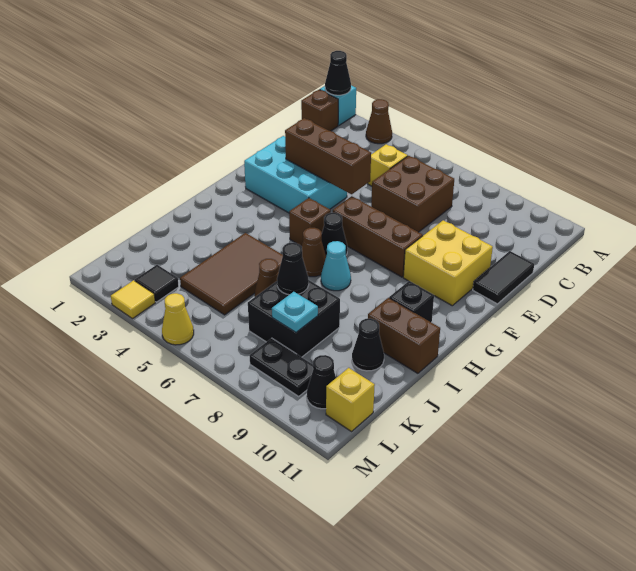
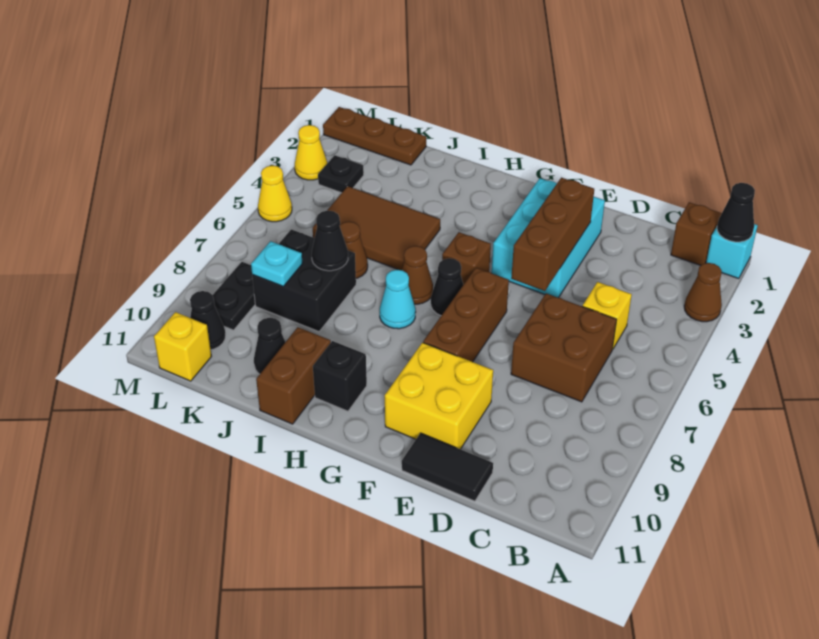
none -> brown plate K1:M1 level 1
black tile L3 level 1 -> black plate L3 level 1
yellow tile M3 level 1 -> yellow cone M3 level 1

